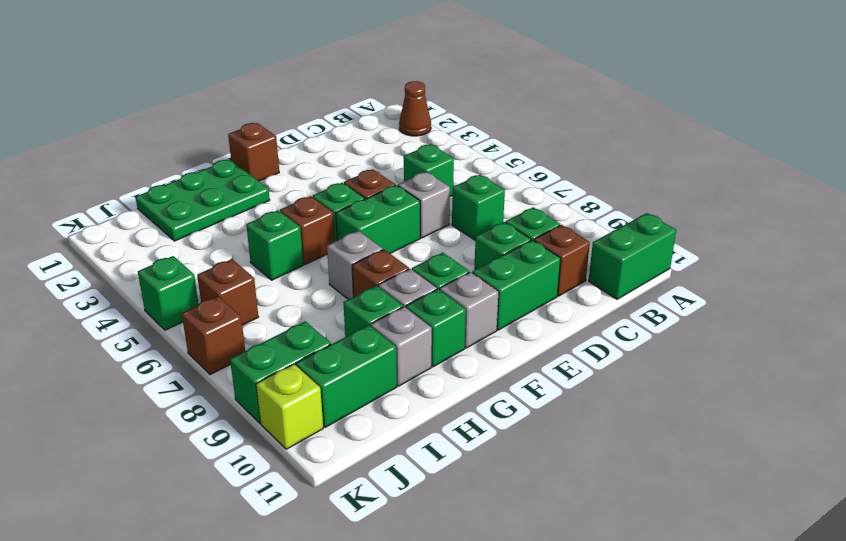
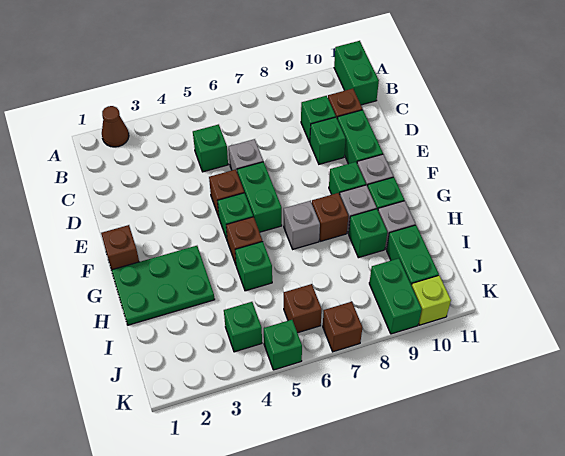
green brick C7 level 1 -> green brick J4 level 1
green plate G1:I2 level 1 -> green plate G1:H3 level 1

